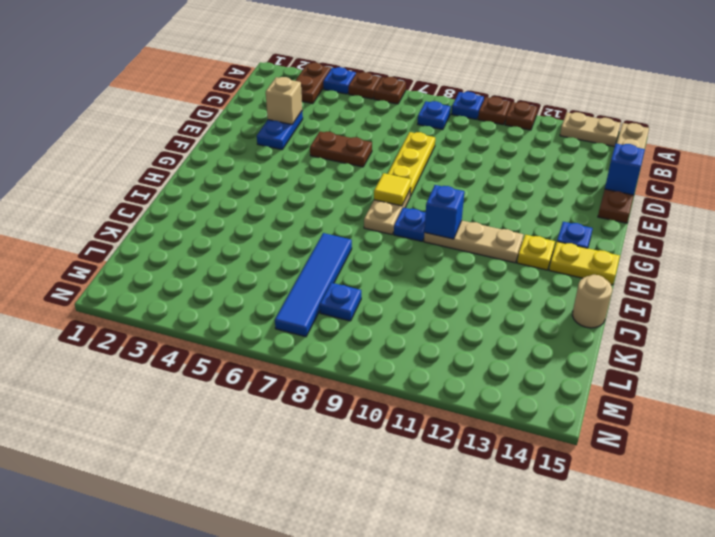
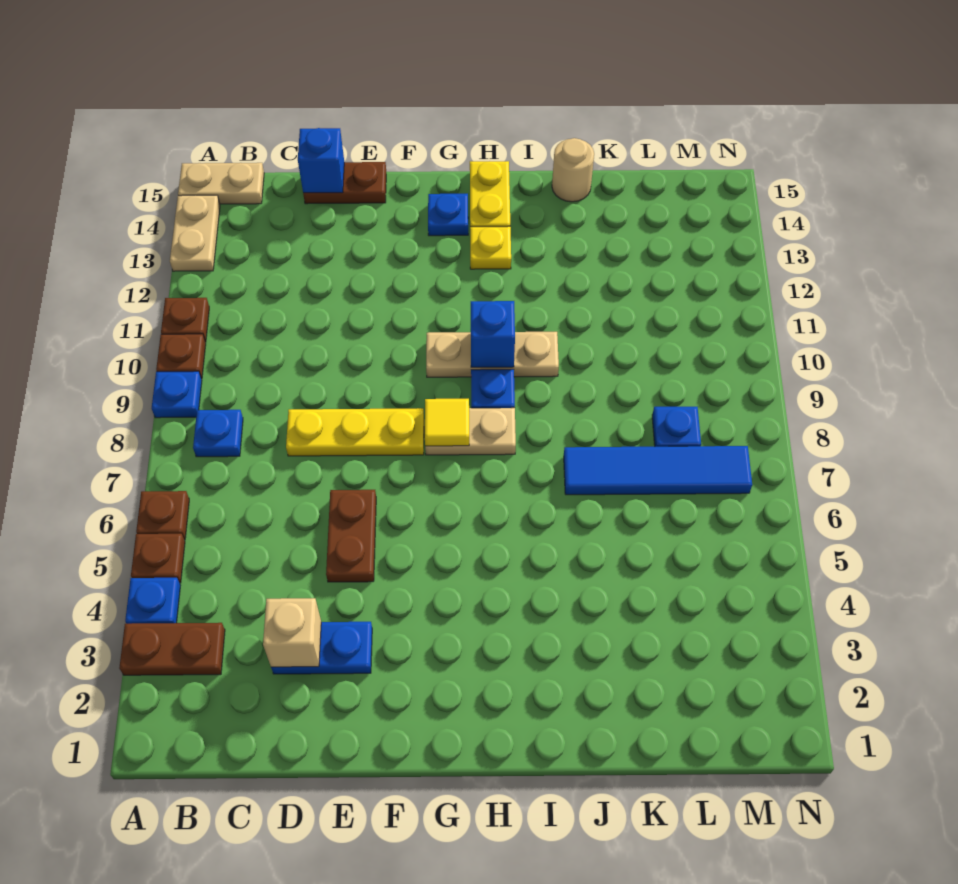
tan plate H10:H12 level 1 -> tan plate G10:I10 level 1

